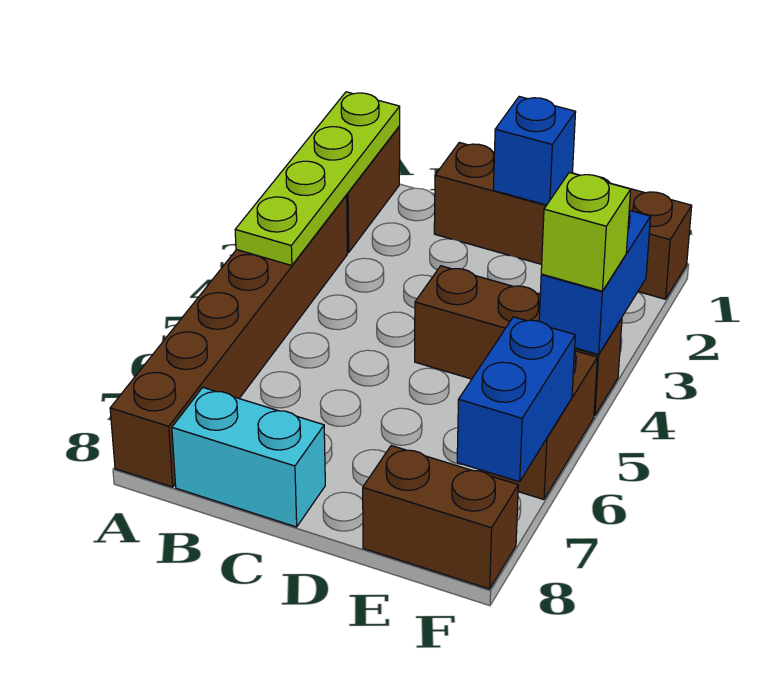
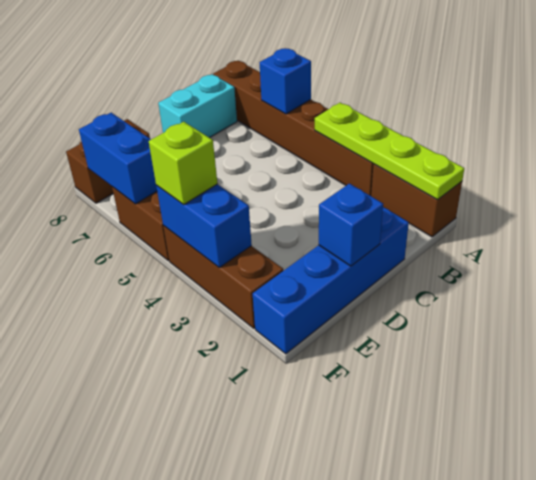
none -> blue brick A6 level 2
brown brick C1:F1 level 1 -> blue brick C1:F1 level 1
brown brick D4:F4 level 1 -> brown brick F2:F4 level 1

